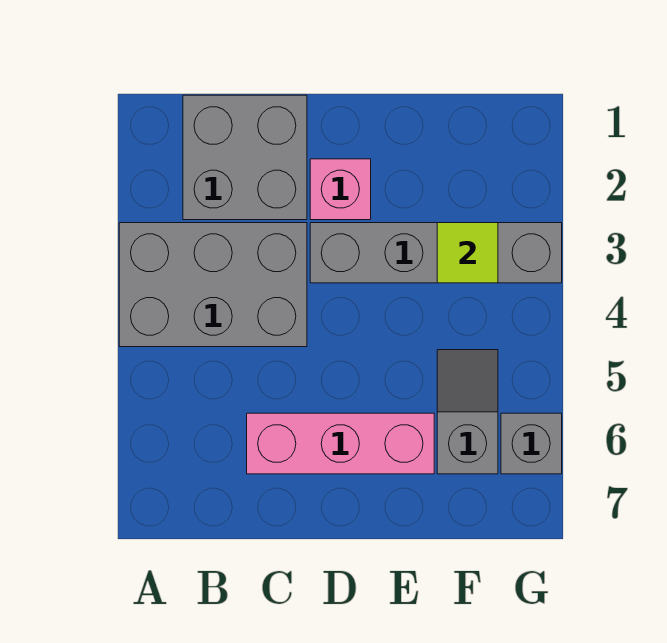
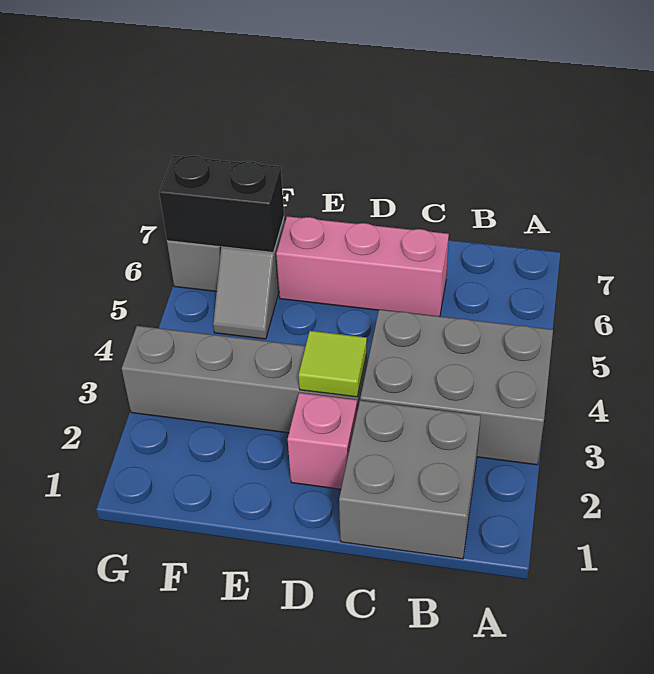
lime tile F3 level 2 -> lime tile D3 level 2
none -> black brick F6:G6 level 2

